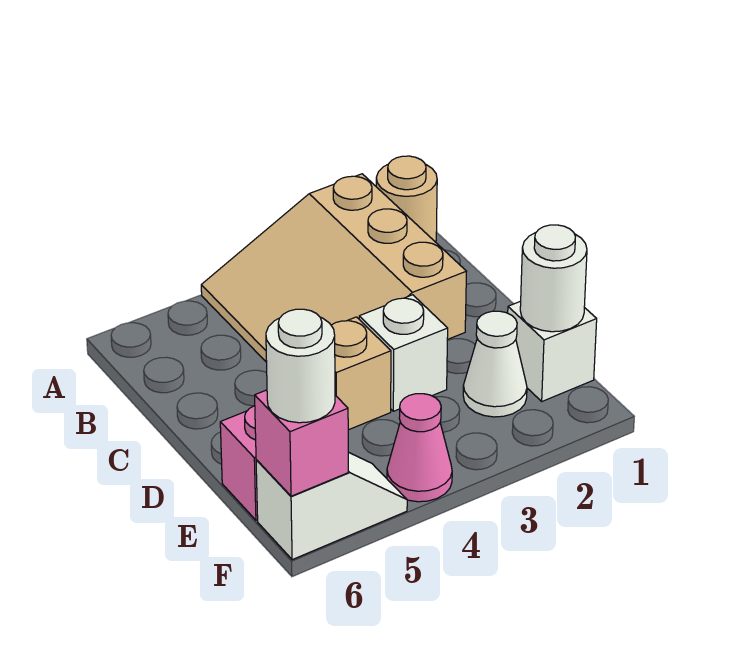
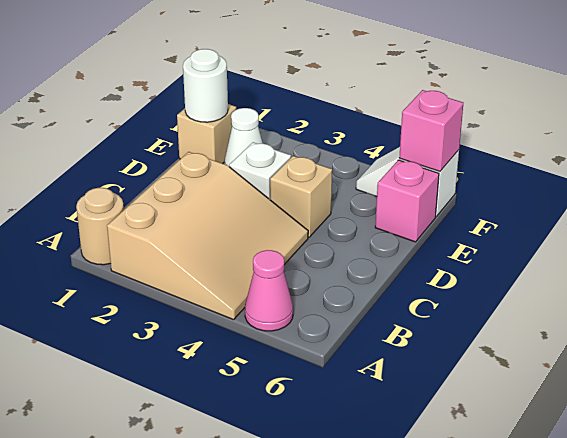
white brick E1 level 1 -> tan brick E1 level 1
pink cone F4 level 1 -> pink cone A5 level 1
white round brick F6 level 3 -> none

